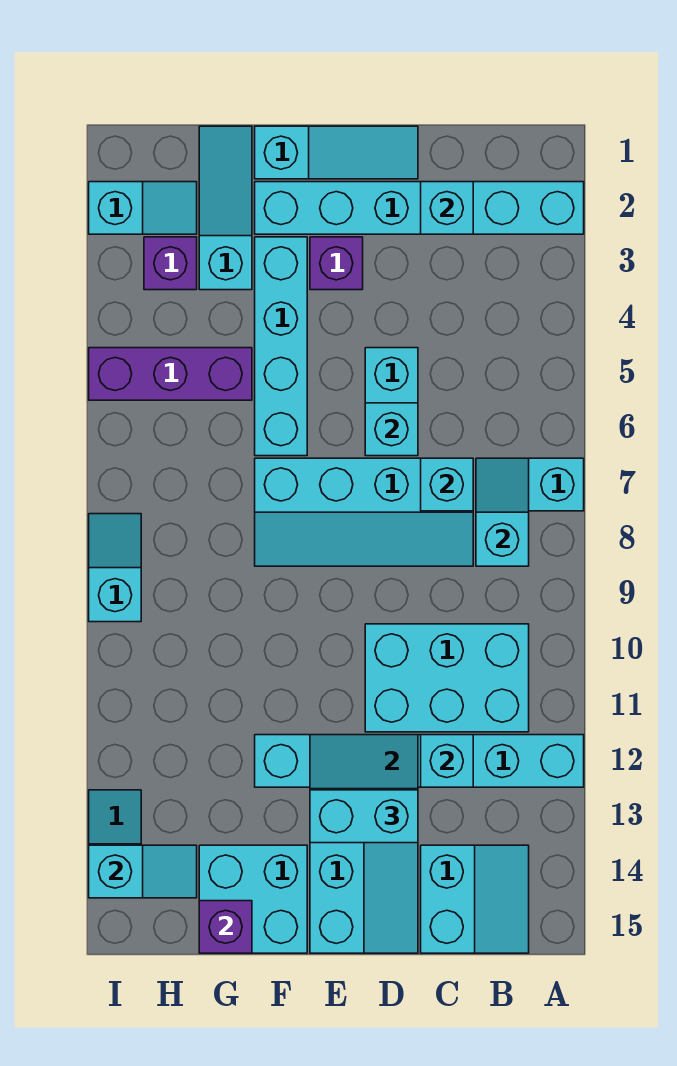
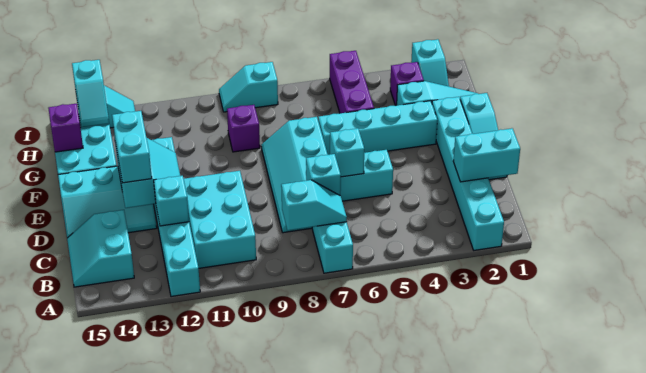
cyan slope B14:C15 level 1 top C -> cyan slope B14:C15 level 1 top 14
cyan brick C2 level 2 -> cyan brick C1:C2 level 2
purple brick E3 level 1 -> purple brick G9 level 1
cyan slope I8:I9 level 1 top 9 -> cyan slope I8:I9 level 1 top 8

